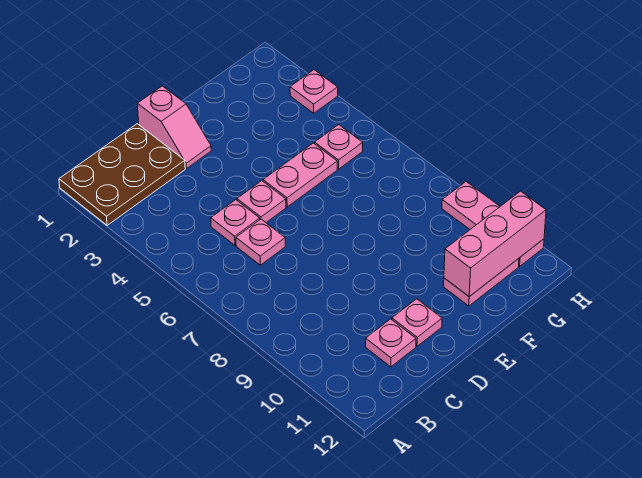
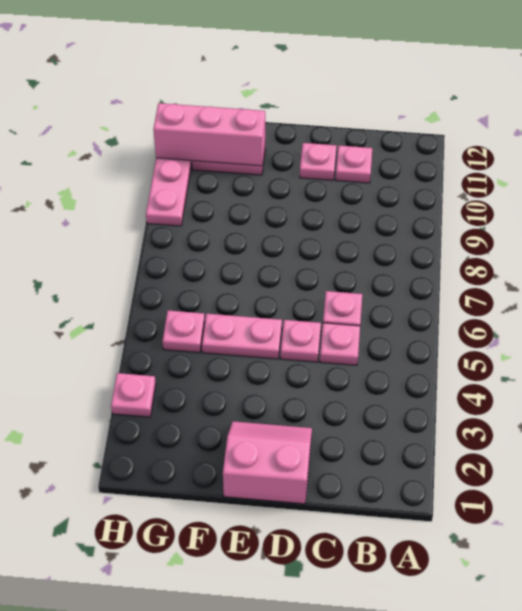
brown plate A1:C2 level 1 -> none
pink slope D1:D2 level 1 top 1 -> pink slope D1:E2 level 1 top 1

